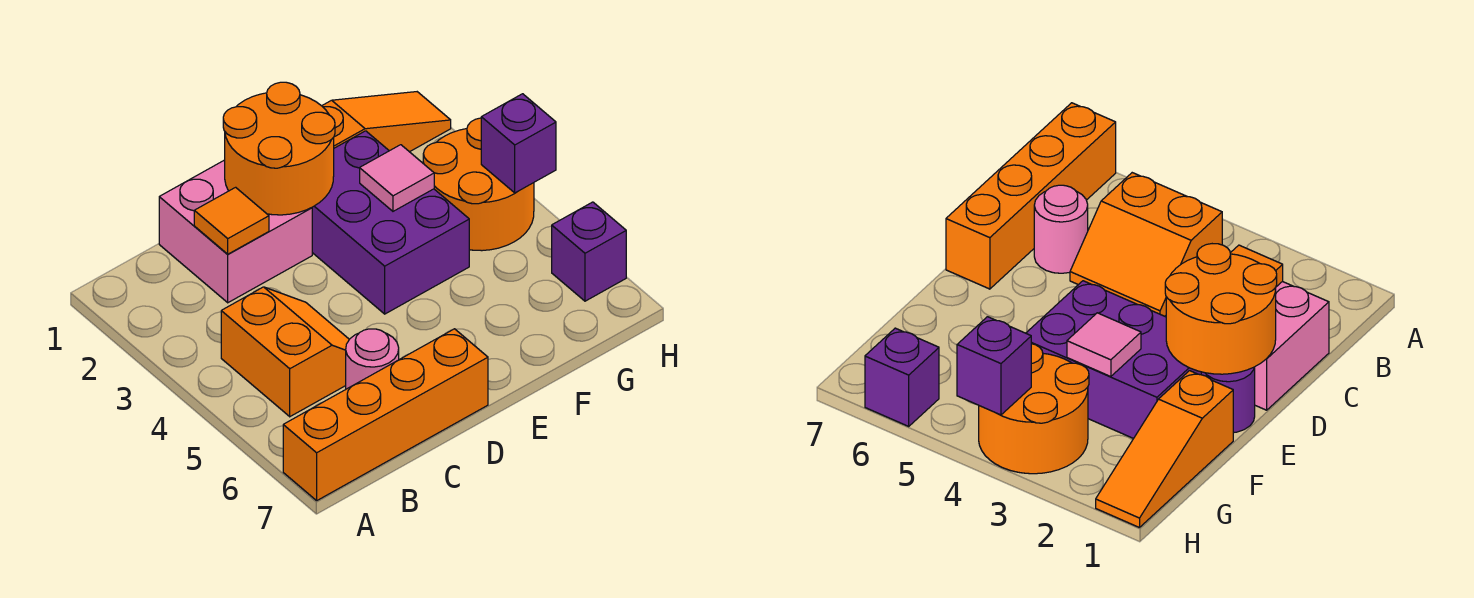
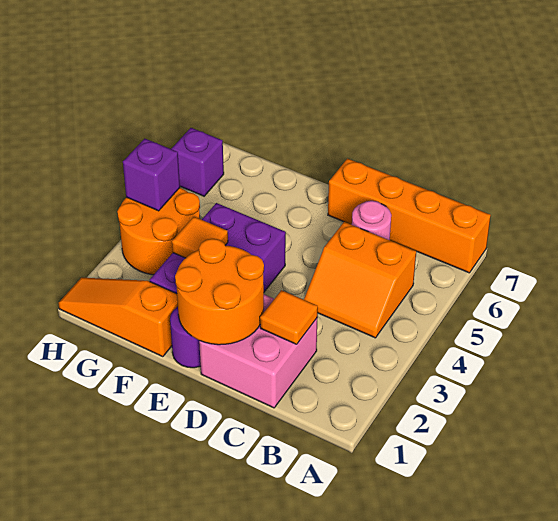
orange slope B4:C5 level 1 top B -> orange slope B4:C5 level 1 top 5
pink tile F3 level 2 -> orange tile F3 level 2

